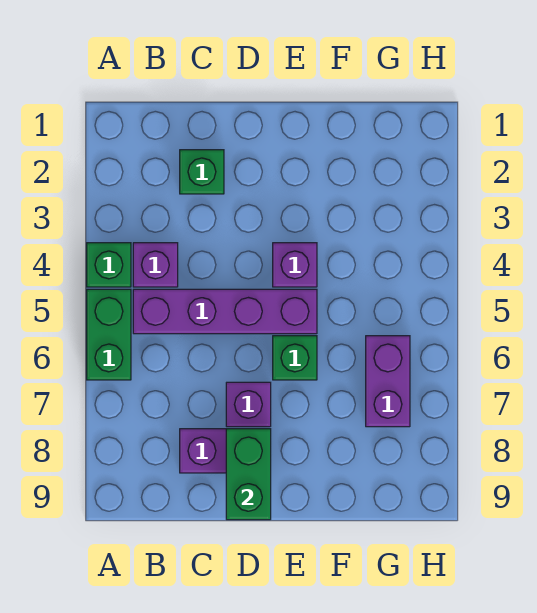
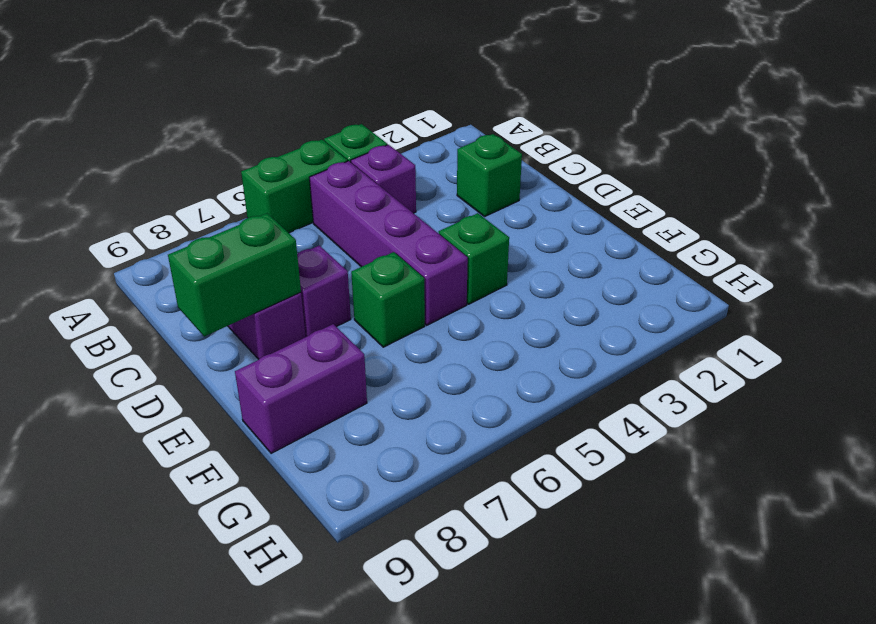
purple brick E4 level 1 -> green brick E4 level 1
purple brick G6:G7 level 1 -> purple brick F8:F9 level 1

